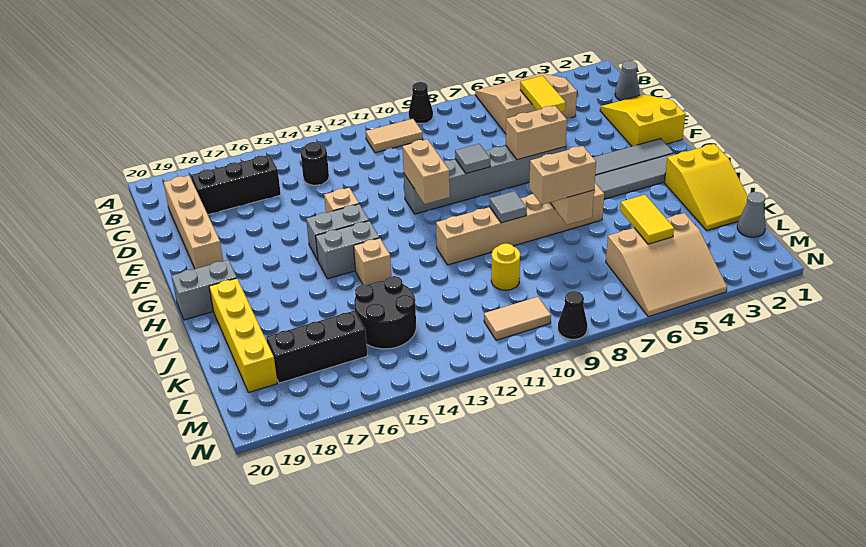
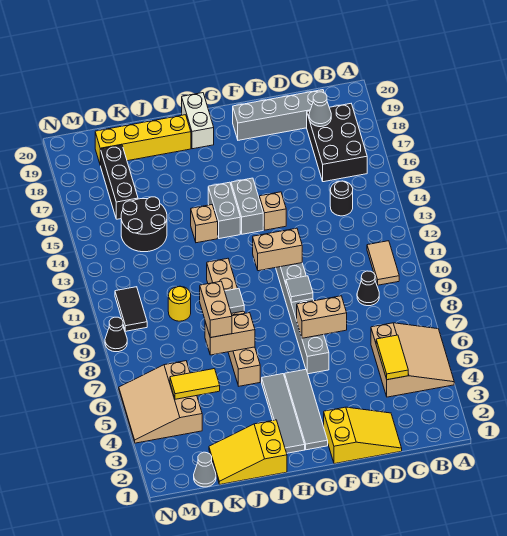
black cone A9 level 1 -> black cone C9 level 1
grey cone C1 level 1 -> grey cone C18 level 2
yellow tile C5:D5 level 2 -> yellow tile C4:C5 level 2
black brick C16:C18 level 1 -> black brick B16:C18 level 1
tan brick C19:F19 level 1 -> grey brick C19:F19 level 1
tan brick F6:F7 level 2 -> tan brick E7:F7 level 2
grey brick H19:H20 level 1 -> white brick H19:H20 level 1
tan tile M10:M11 level 1 -> black tile M10:M11 level 1

